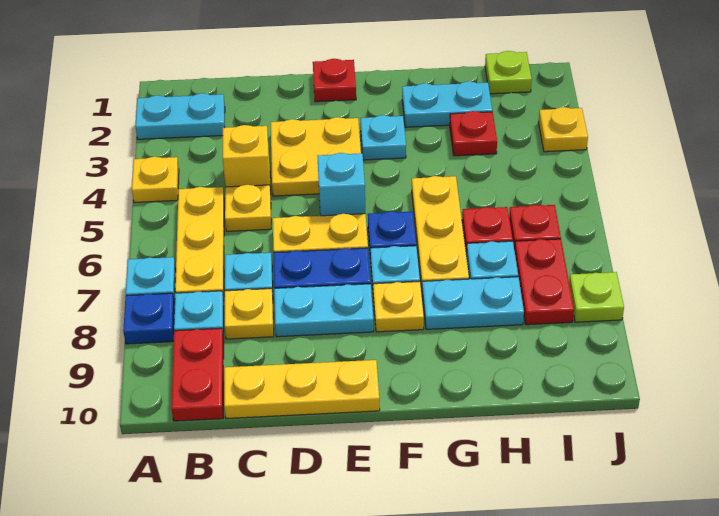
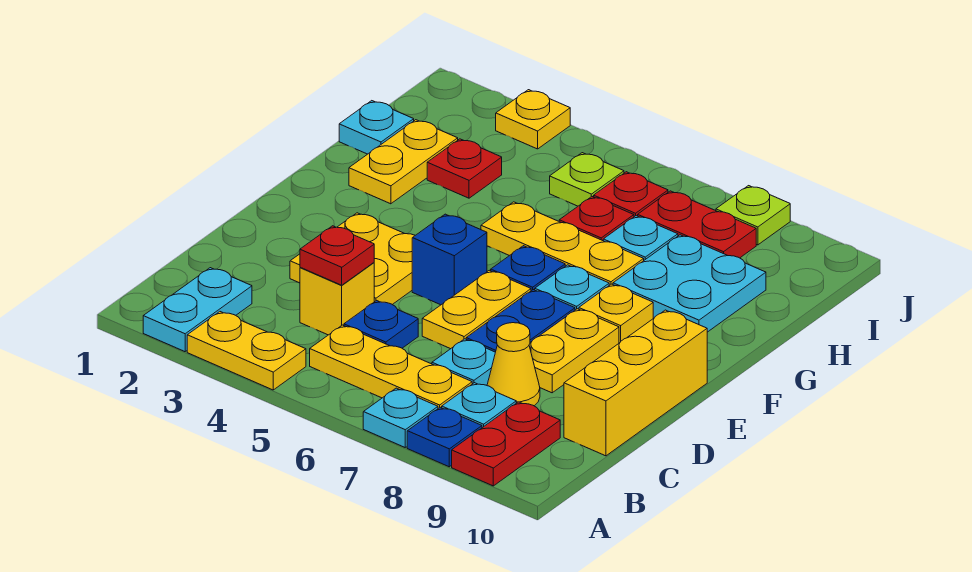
yellow plate A4 level 1 -> yellow plate A3:A4 level 1
red plate B9:B10 level 1 -> red plate A9:B9 level 1
yellow plate C5 level 1 -> blue plate C5 level 1
yellow plate C8 level 1 -> yellow cone C8 level 1
yellow plate C10:E10 level 1 -> yellow brick C10:E10 level 1
cyan plate D8:E8 level 1 -> yellow plate D8:E8 level 1
red plate E1 level 1 -> red plate C4 level 2
cyan brick E5 level 1 -> blue brick E5 level 1
cyan plate F3 level 1 -> cyan plate H1 level 1
cyan plate G2:H2 level 1 -> yellow plate G2:H2 level 1
cyan plate G8:H8 level 1 -> cyan plate G8:H9 level 1
lime plate I1 level 1 -> lime plate I5 level 1

